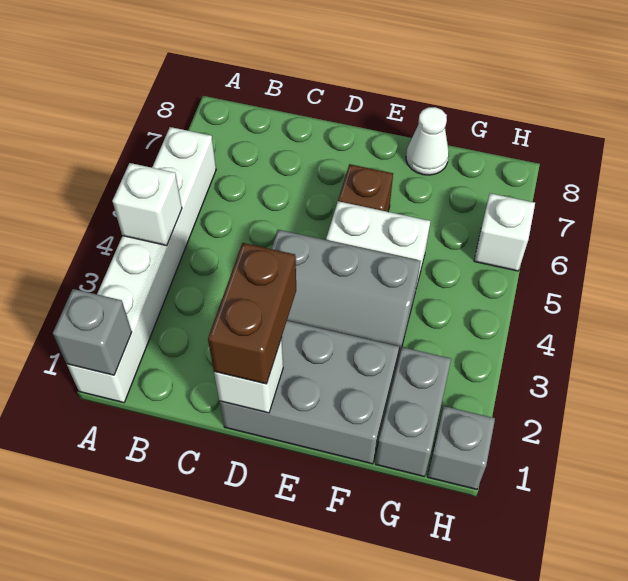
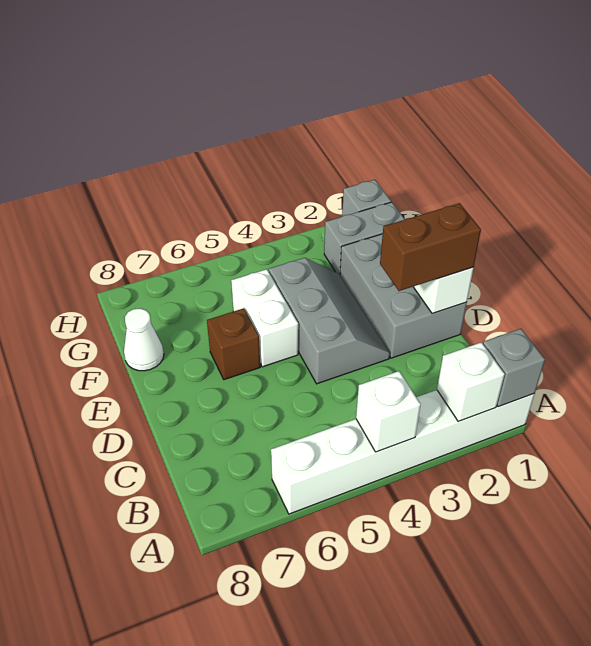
white brick H6 level 1 -> white brick A2 level 2

